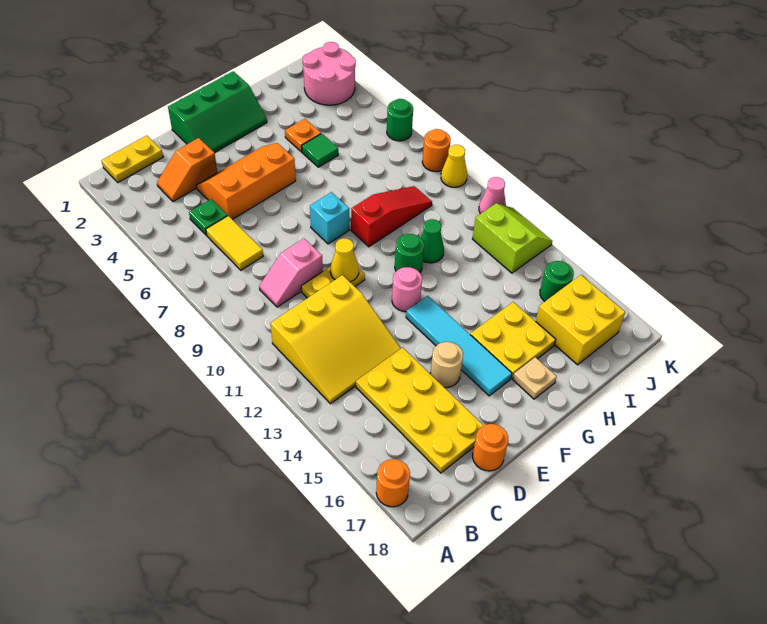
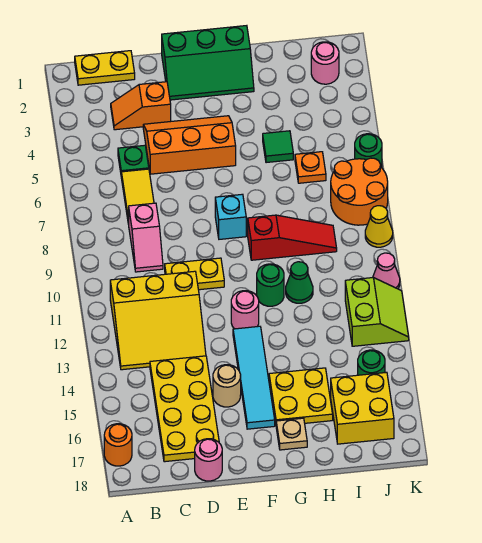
pink slope C9:D9 level 1 top D -> pink slope C8:C9 level 1 top 8
orange round brick D18 level 1 -> pink round brick D18 level 1
yellow cone E10 level 2 -> none
orange plate H4 level 1 -> orange plate I6 level 1
pink round brick J2:K3 level 1 -> pink round brick J2 level 1
orange round brick K8 level 1 -> orange round brick J7:K8 level 1

